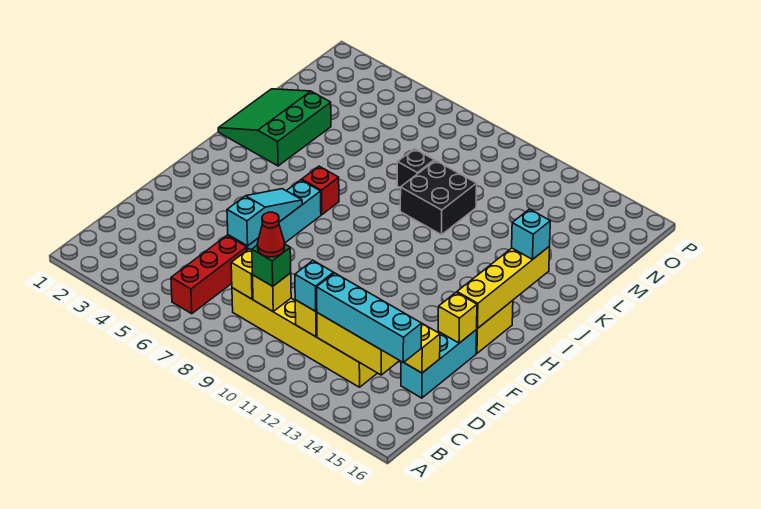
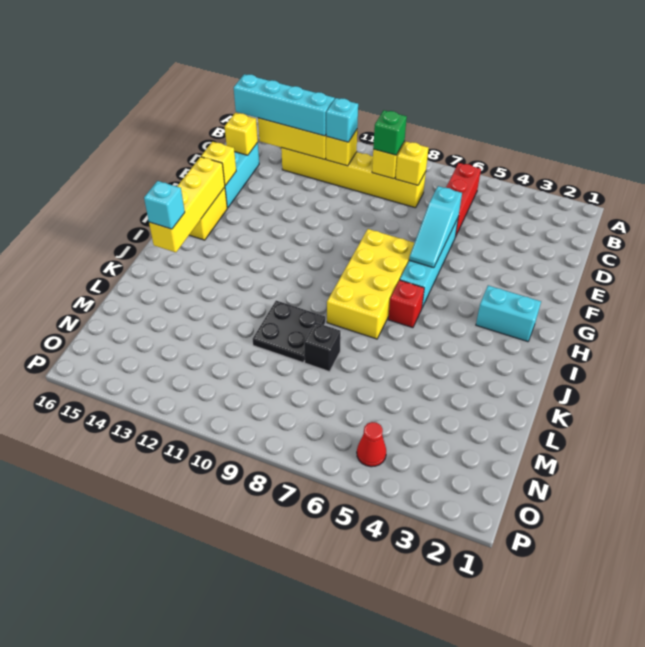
red cone C9 level 4 -> red cone O5 level 1
none -> yellow brick G7:J8 level 1
none -> cyan brick H2:H3 level 1
green slope J1:L3 level 1 top 3 -> none
black brick K9:L10 level 1 -> black plate K9:L10 level 1

